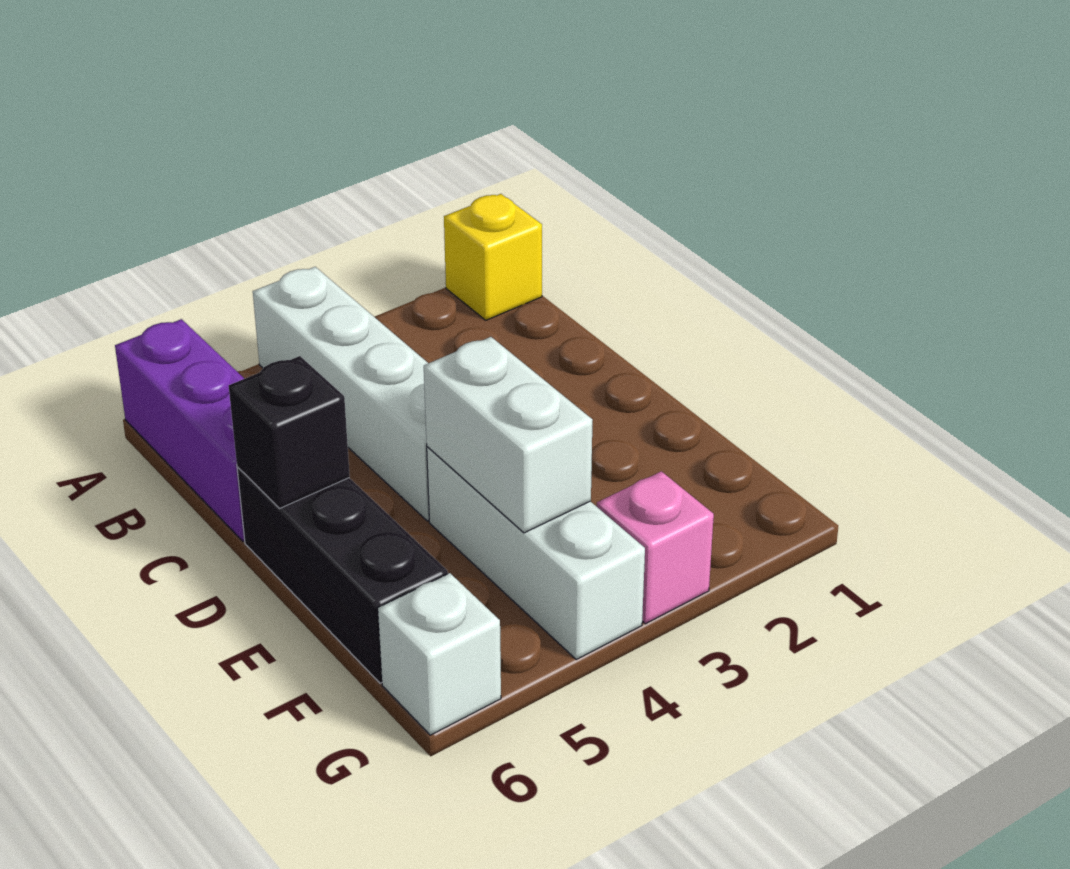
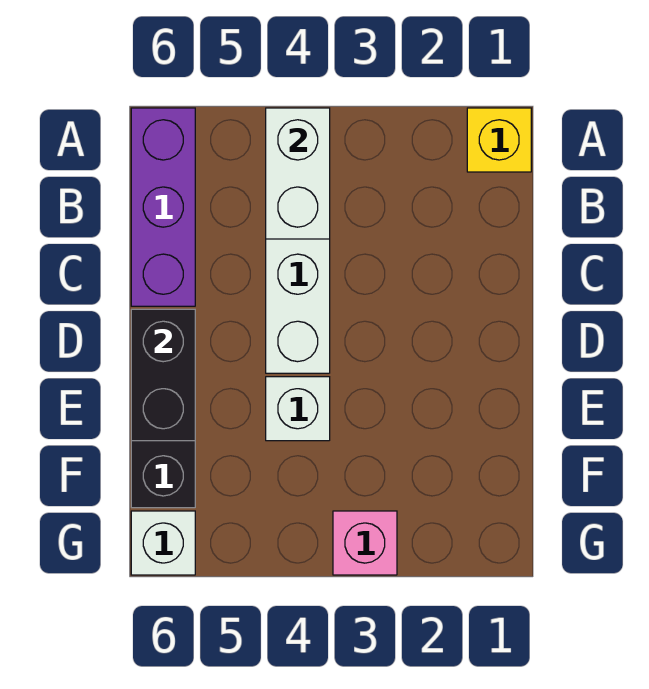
black brick D6 level 2 -> black brick D6:E6 level 2
white brick E4:G4 level 1 -> white brick E4 level 1
white brick E4:F4 level 2 -> white brick A4:B4 level 2

